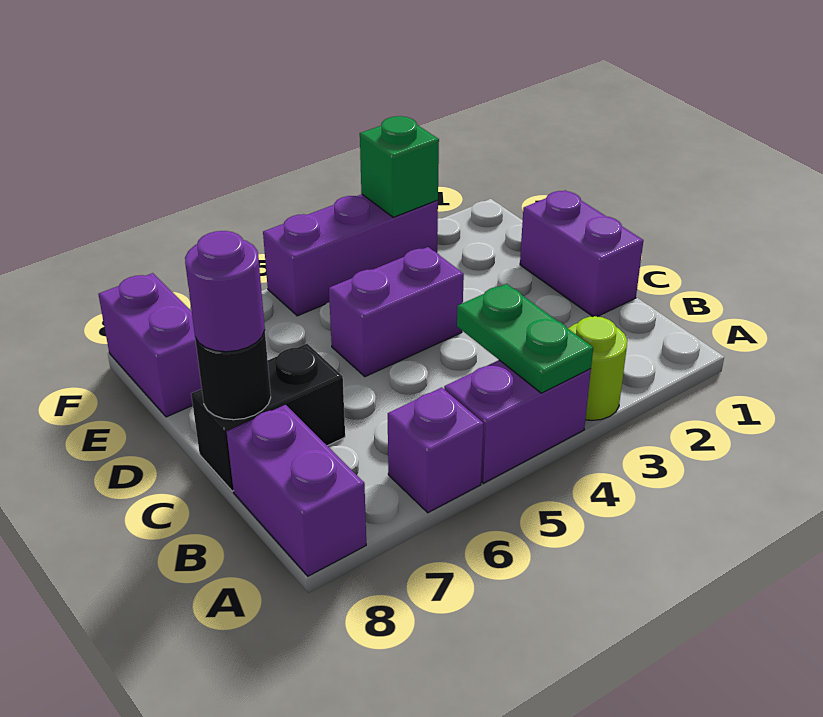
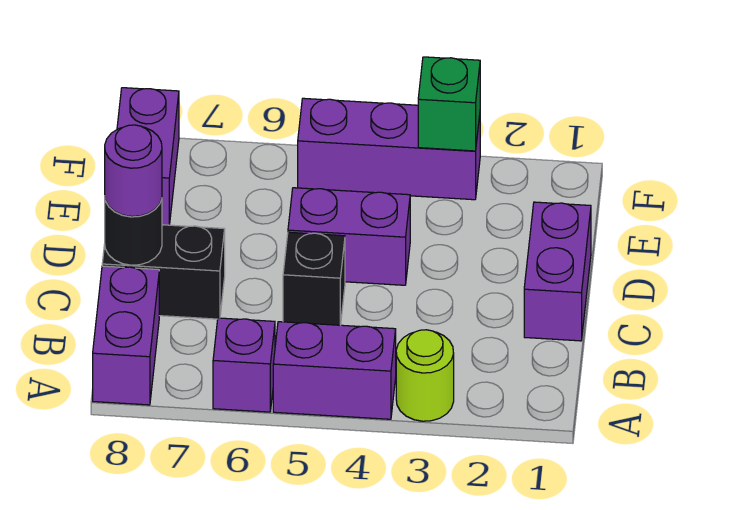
green plate A4:B4 level 2 -> none
none -> black brick C5 level 1

